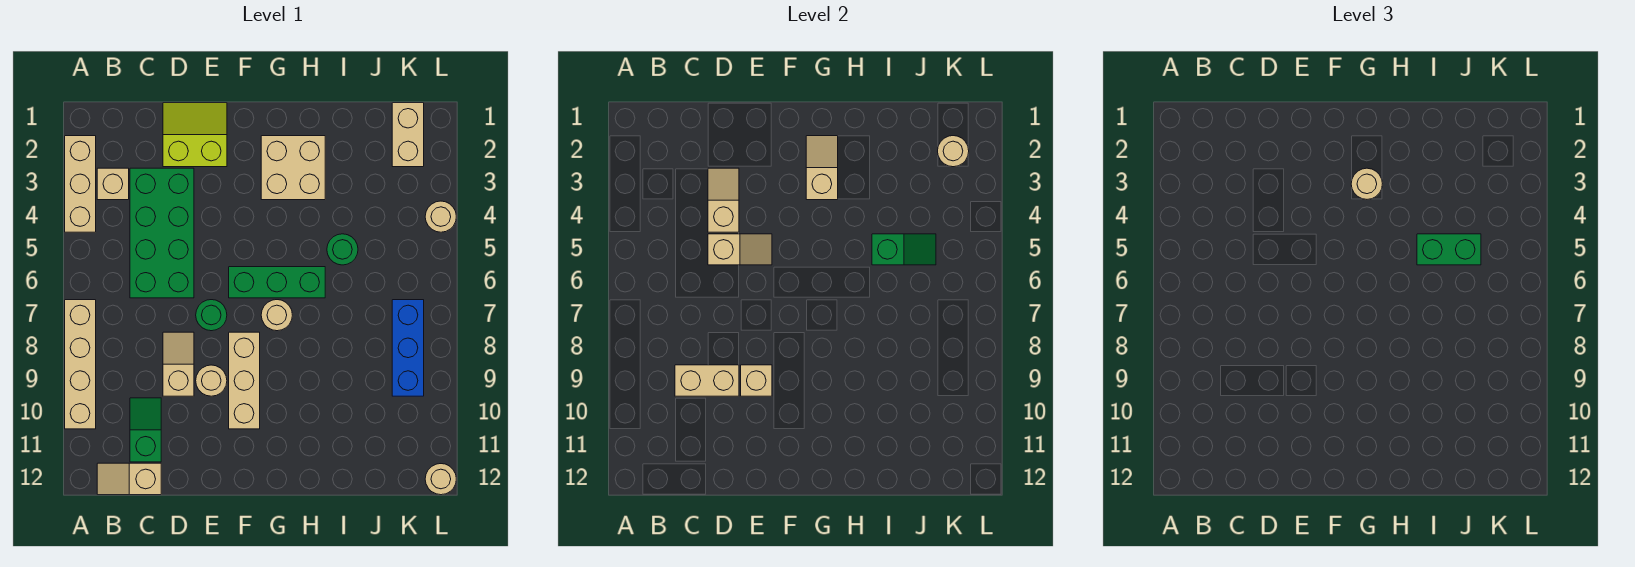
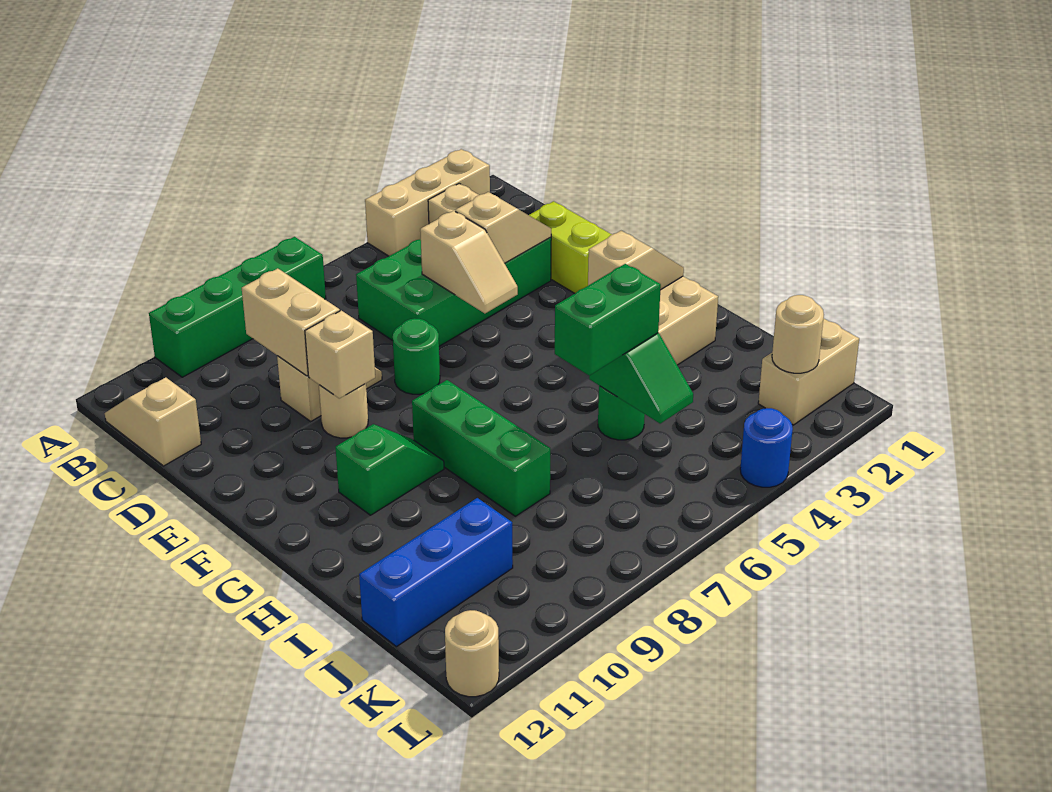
tan brick A7:A10 level 1 -> green brick A7:A10 level 1
green slope C10:C11 level 1 top 11 -> green slope G9:G10 level 1 top 10
green brick F6:H6 level 1 -> green brick G8:I8 level 1
tan brick F8:F10 level 1 -> none
tan round brick G3 level 3 -> none
tan round brick G7 level 1 -> none
green brick I5:J5 level 3 -> green brick I5:I6 level 3
blue brick K7:K9 level 1 -> blue brick J10:J12 level 1
tan round brick L4 level 1 -> blue round brick L4 level 1

